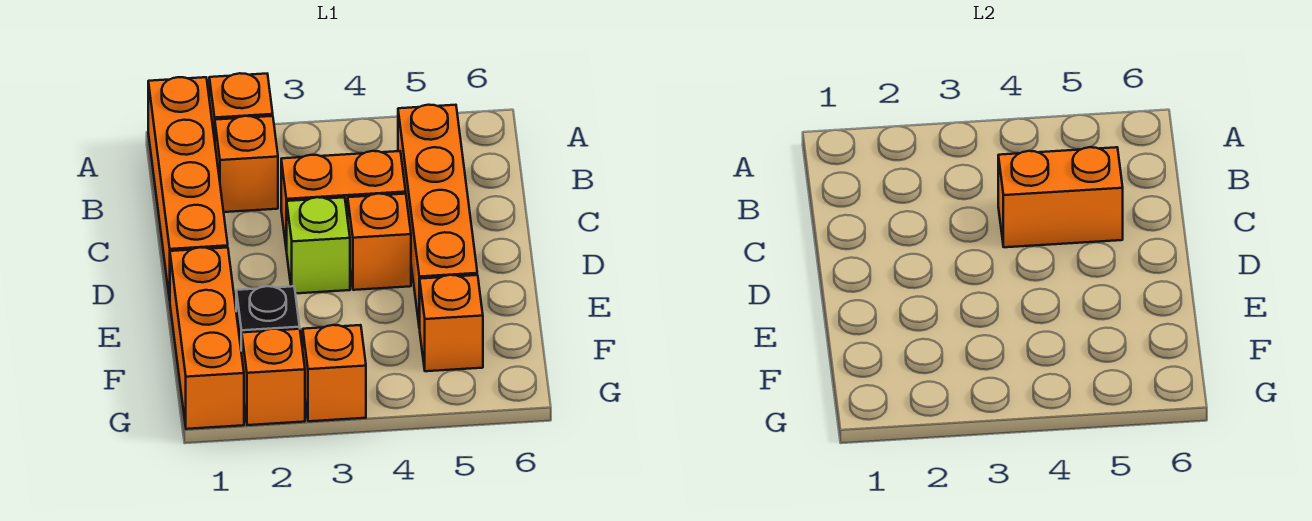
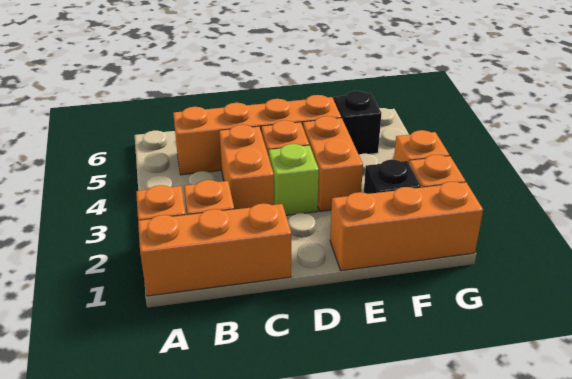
orange brick A1:D1 level 1 -> orange brick A1:C1 level 1
orange brick C4:C5 level 2 -> orange brick E3:E4 level 1
orange brick F5 level 1 -> black brick F5 level 1

